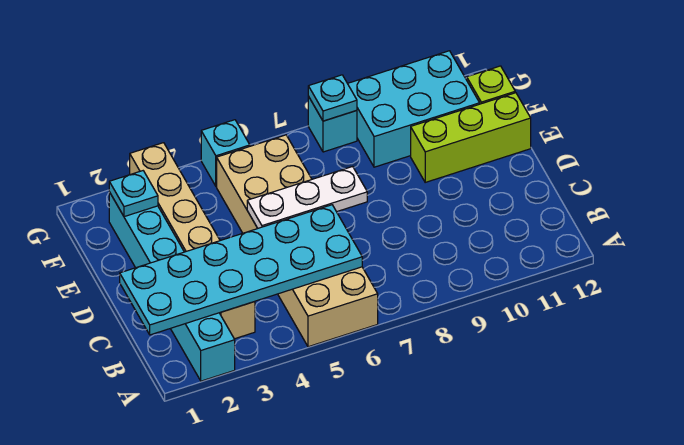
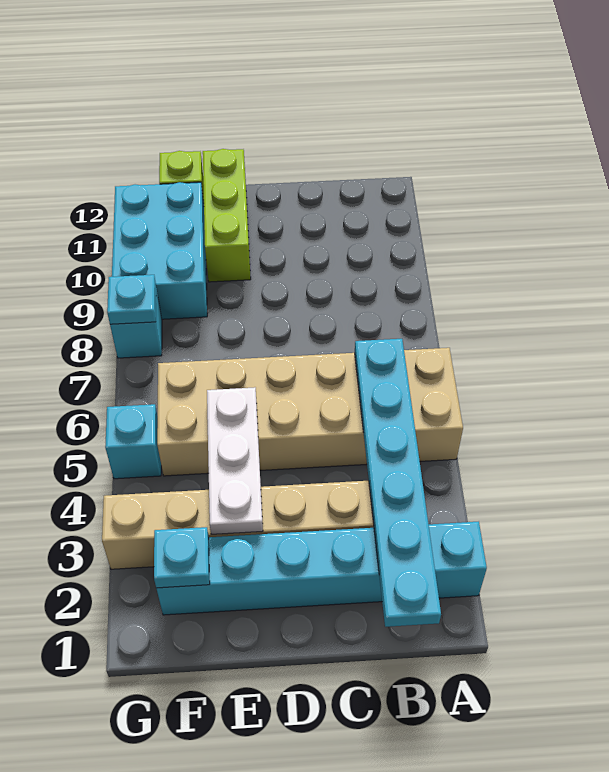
cyan plate B1:C6 level 2 -> cyan plate B1:B6 level 2
white plate D5:D7 level 2 -> white plate E3:E5 level 2

